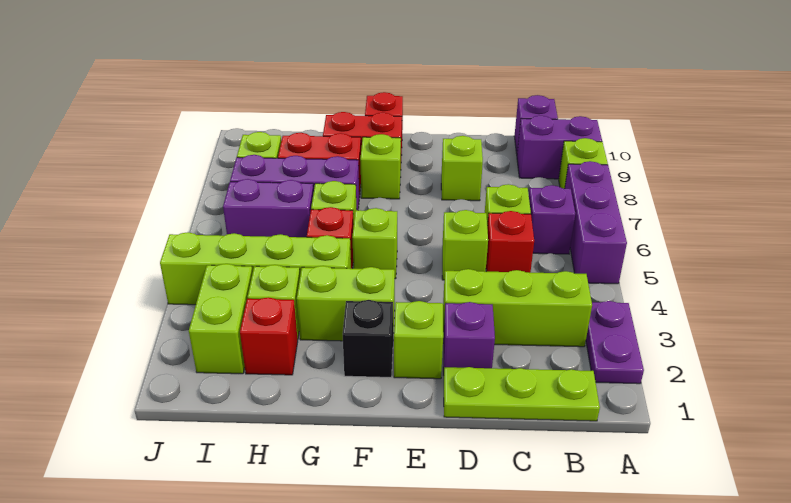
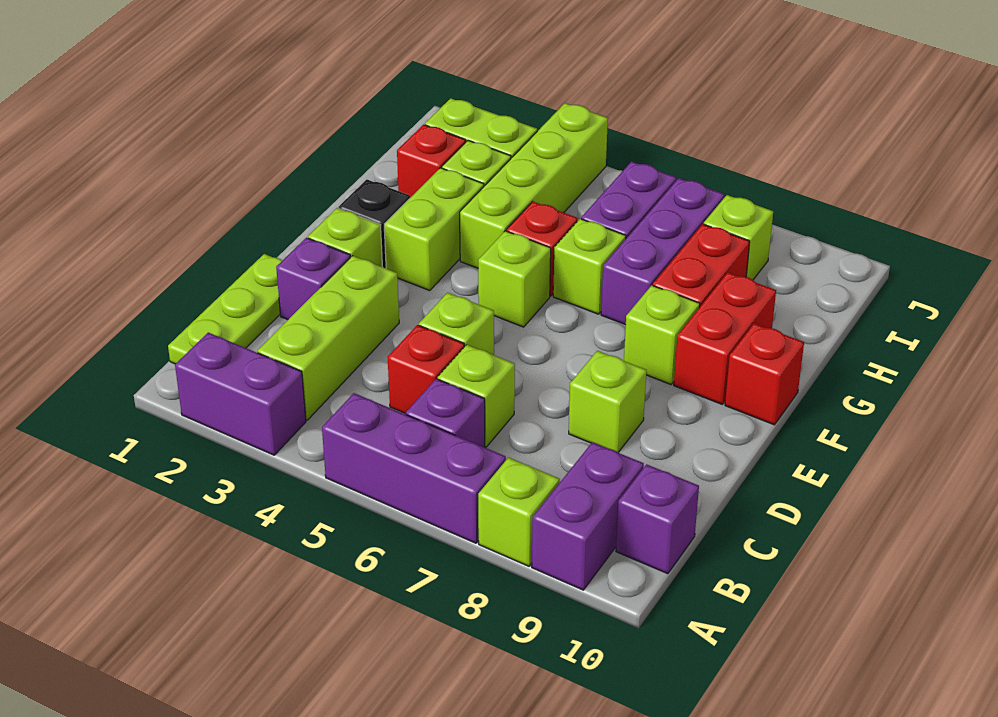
purple plate A2:A3 level 1 -> purple brick A2:A3 level 1

